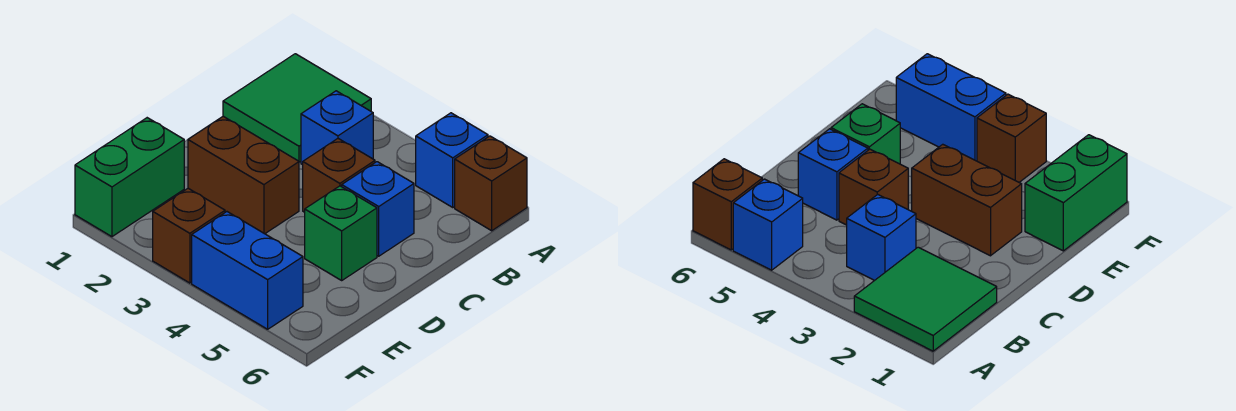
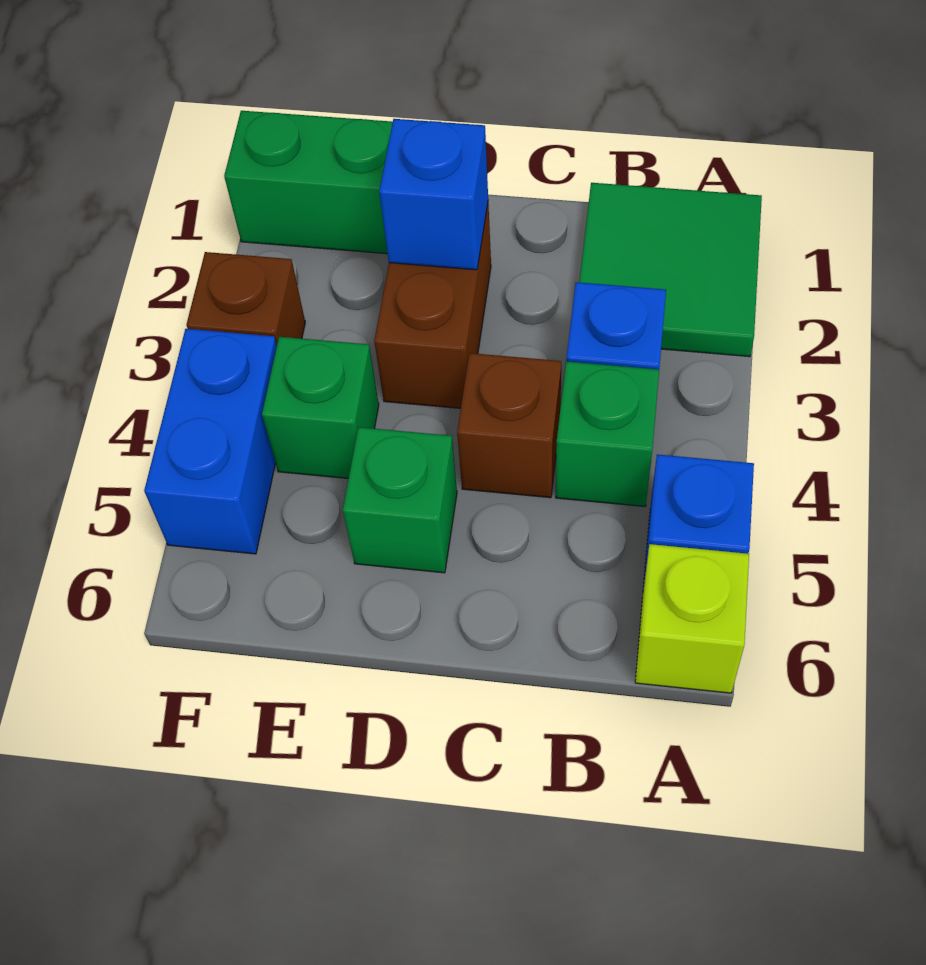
brown brick A6 level 1 -> lime brick A6 level 1
none -> green brick B4 level 1
blue brick C5 level 1 -> blue brick D2 level 2
none -> green brick E4 level 1

